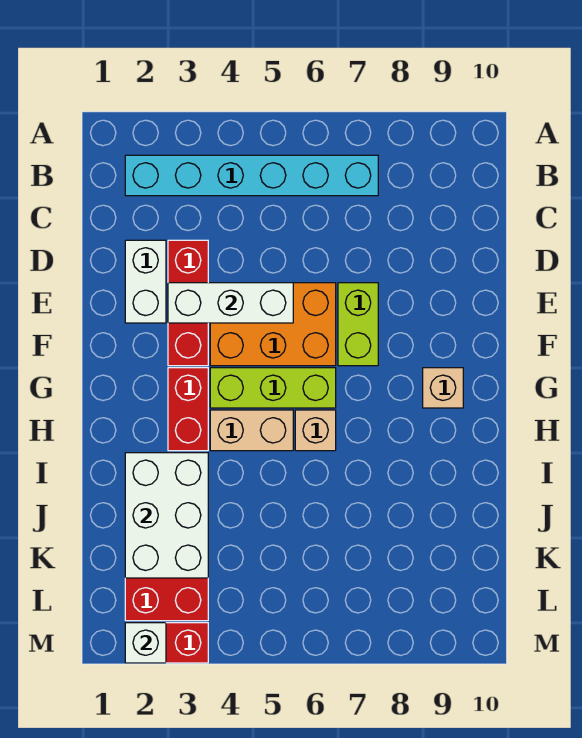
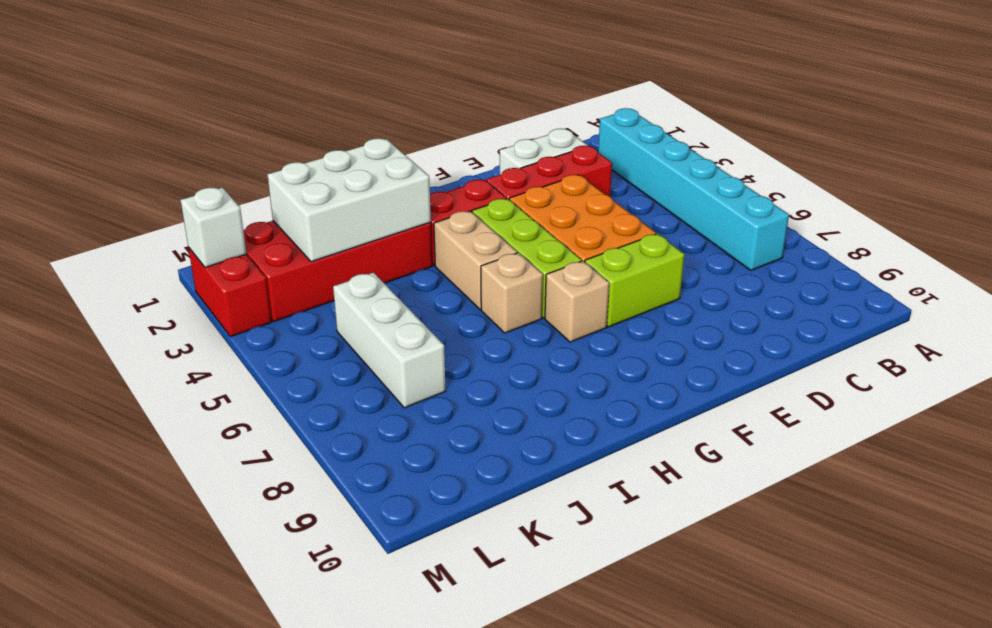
white brick E3:E5 level 2 -> white brick K5:K7 level 1
tan brick G9 level 1 -> tan brick G7 level 1

